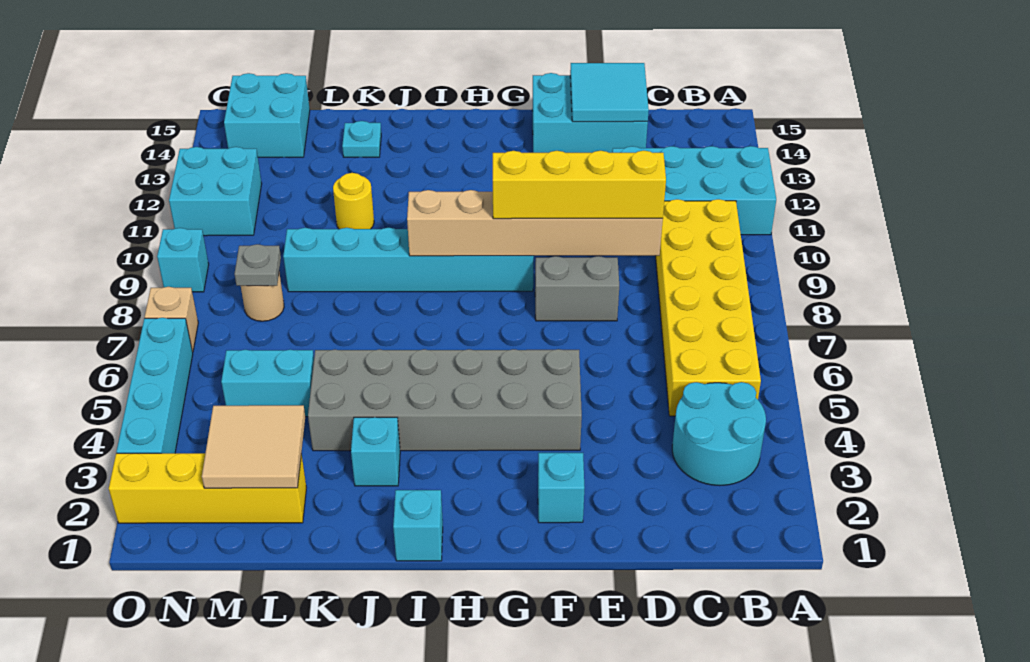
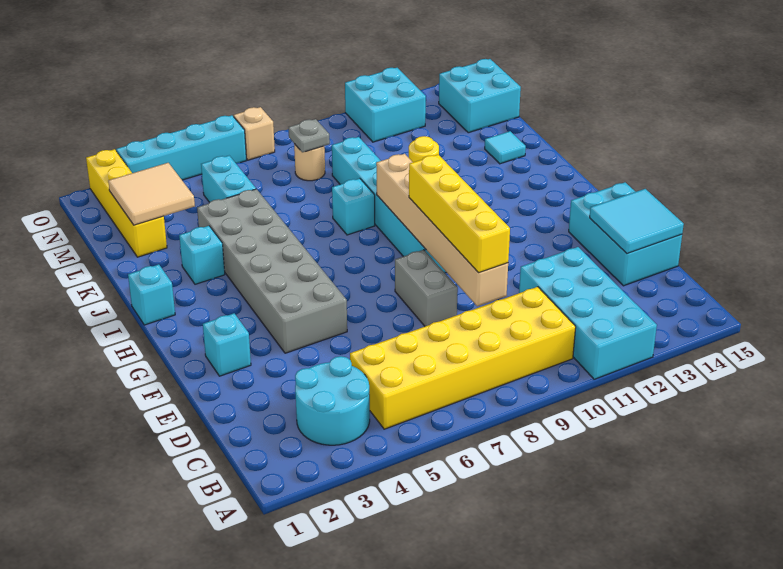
cyan plate K14 level 1 -> cyan tile K14 level 1
cyan brick O9 level 1 -> cyan brick J8 level 1

